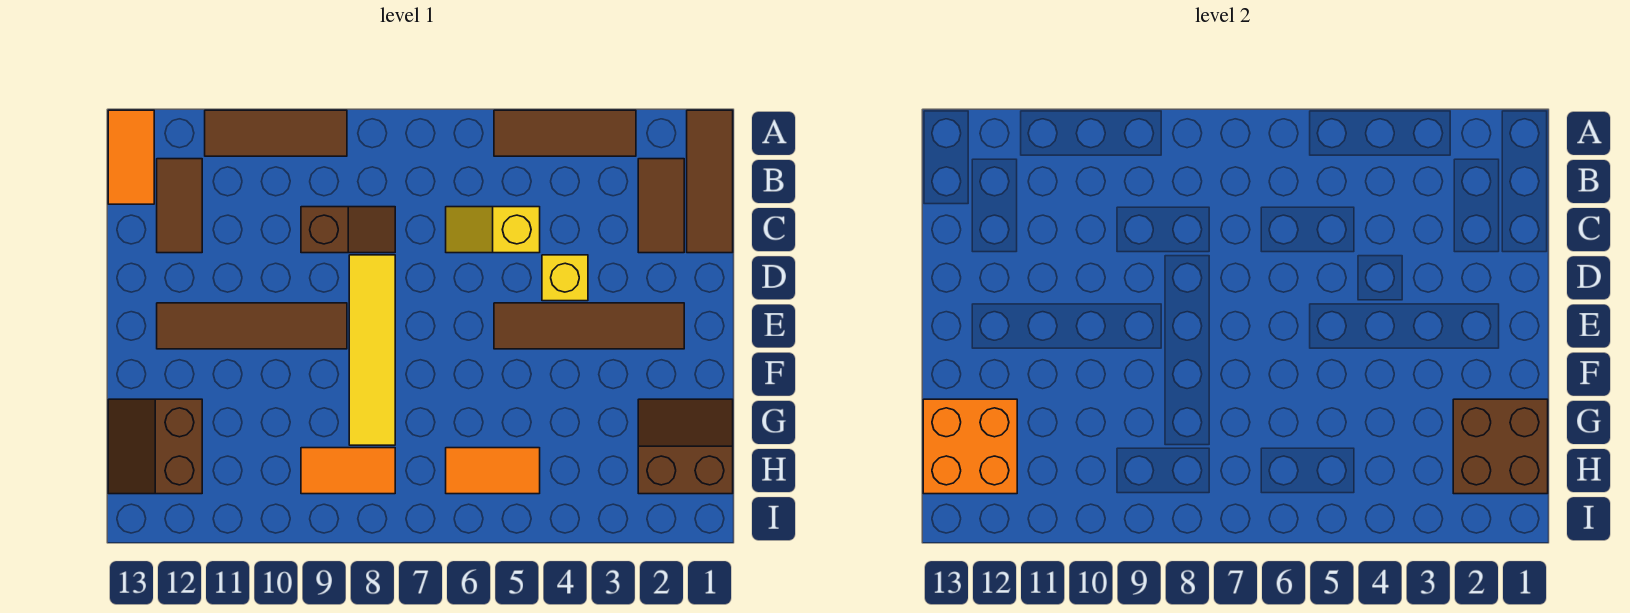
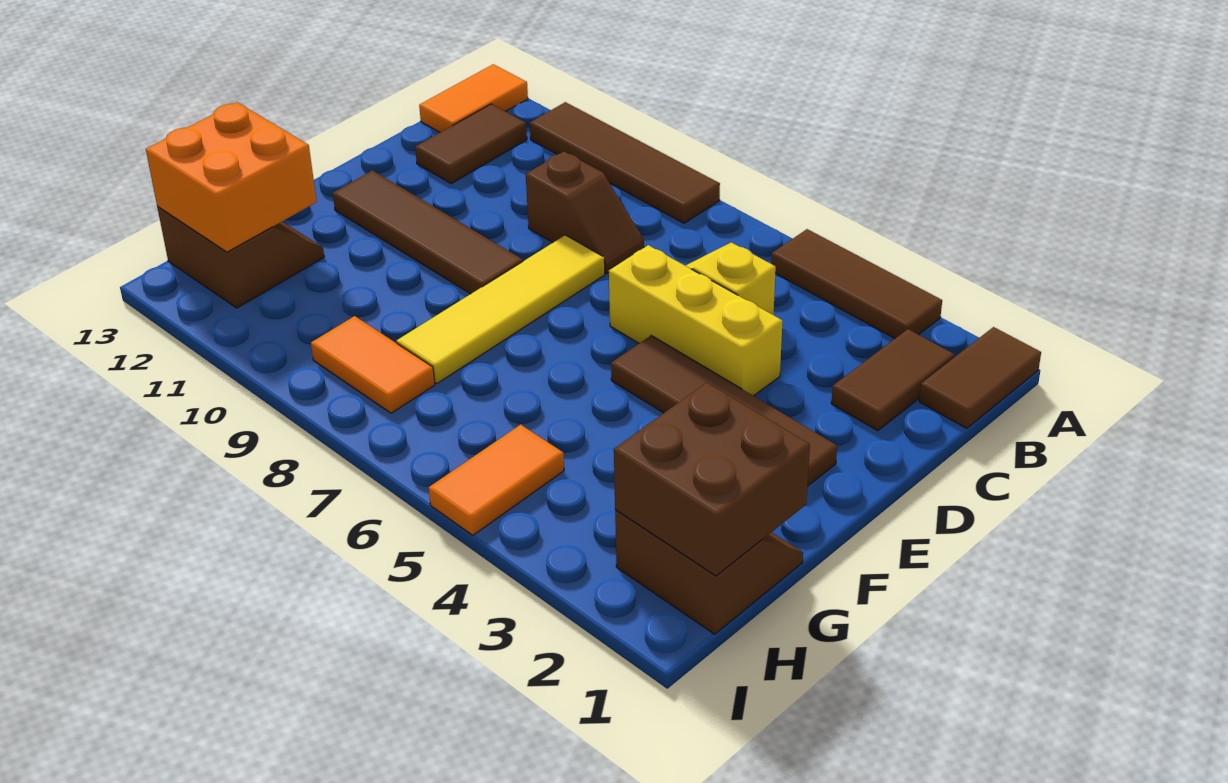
brown tile A1:C1 level 1 -> brown tile A1:B1 level 1
brown tile A9:A11 level 1 -> brown tile A8:A11 level 1
yellow brick D4 level 1 -> yellow brick D4:D6 level 1
brown slope G12:H13 level 1 top 12 -> brown slope G12:H13 level 1 top H
orange tile H5:H6 level 1 -> orange tile H5:I5 level 1

